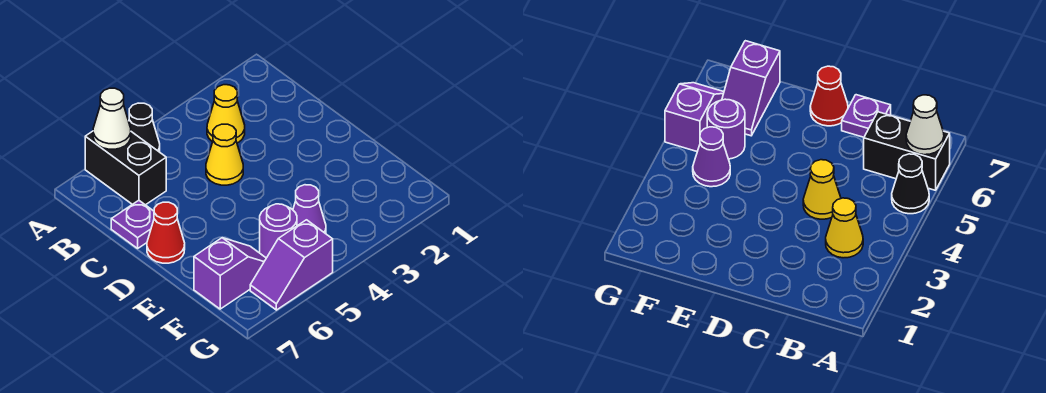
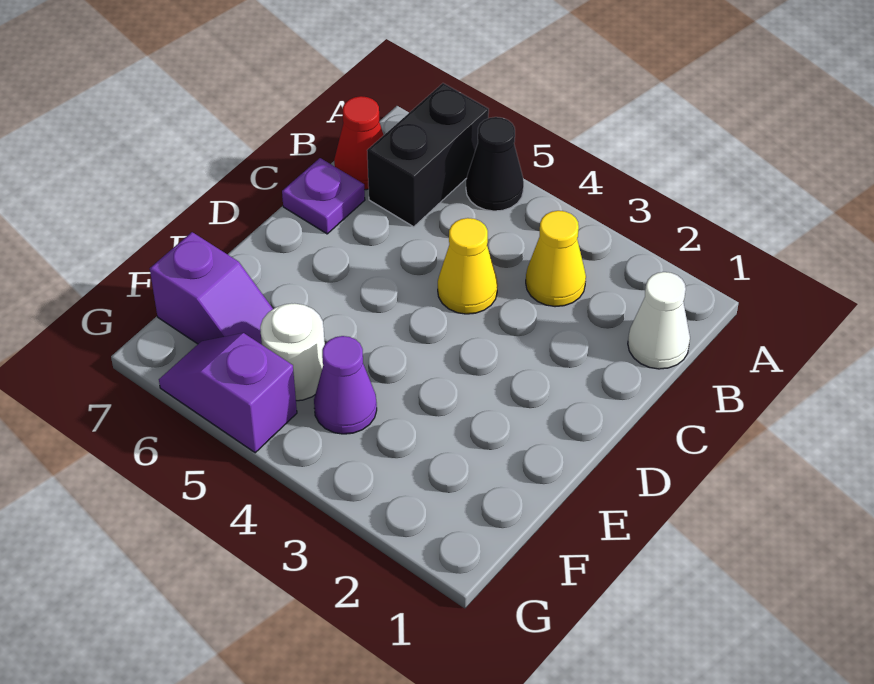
white cone A6 level 2 -> white cone B1 level 1
red cone D7 level 1 -> red cone B7 level 1
purple round brick F5 level 1 -> white round brick F5 level 1

